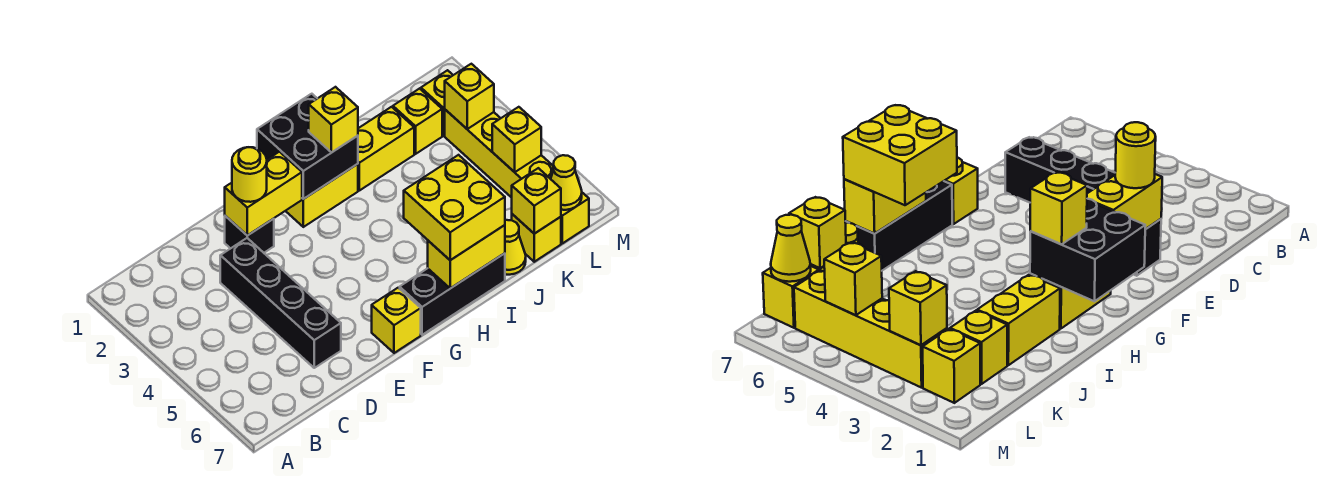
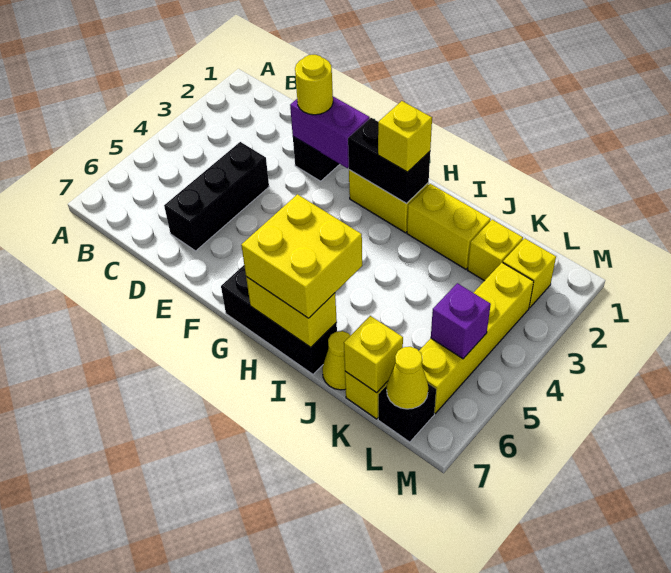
black brick D3:D6 level 1 -> black brick D4:D6 level 1
yellow brick E2:F2 level 2 -> purple brick E2:F2 level 2
yellow brick F7 level 1 -> none
black brick G1:H2 level 2 -> black brick G2:H2 level 2
yellow brick L3 level 2 -> none
yellow brick L5 level 2 -> purple brick L5 level 2
yellow brick L7 level 1 -> black brick L7 level 1

